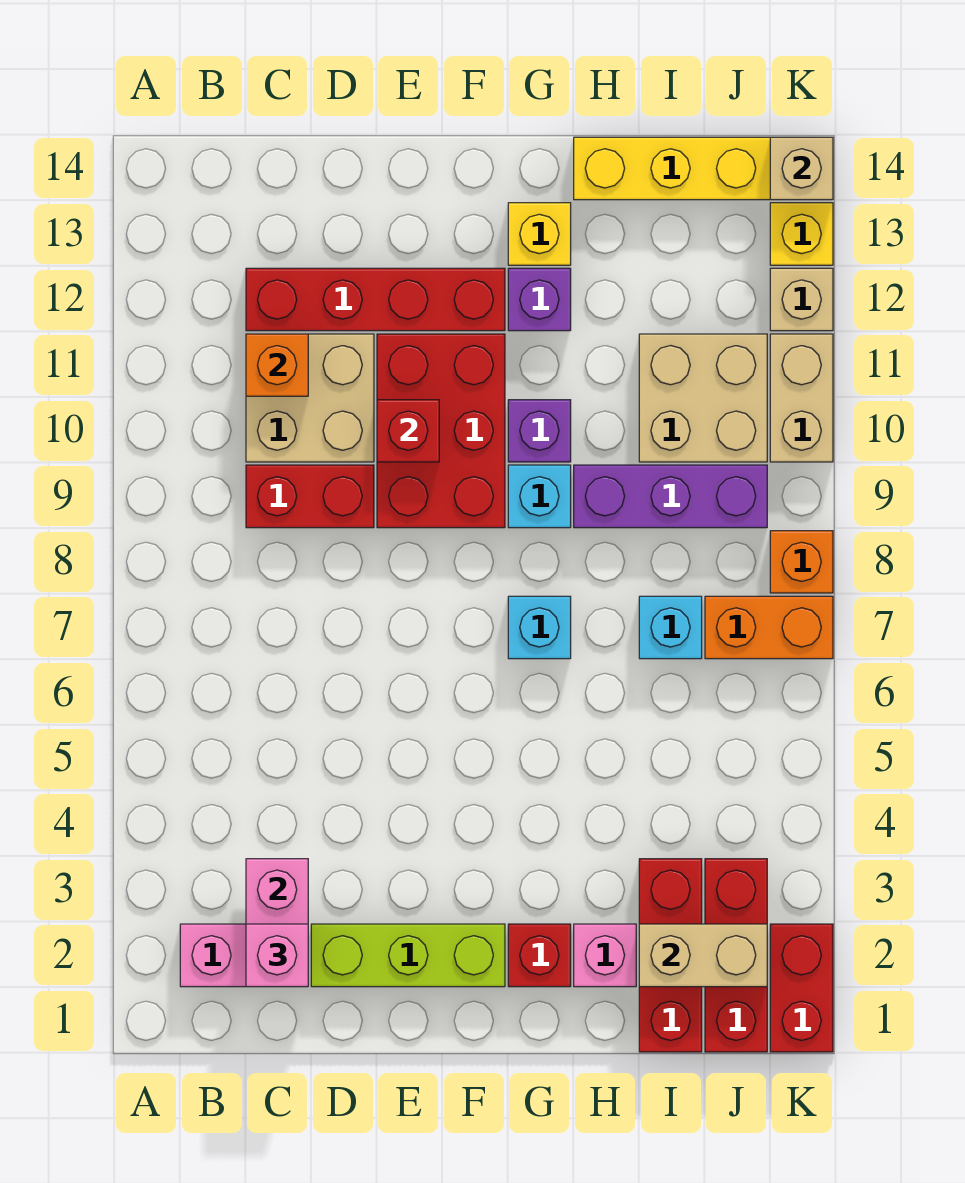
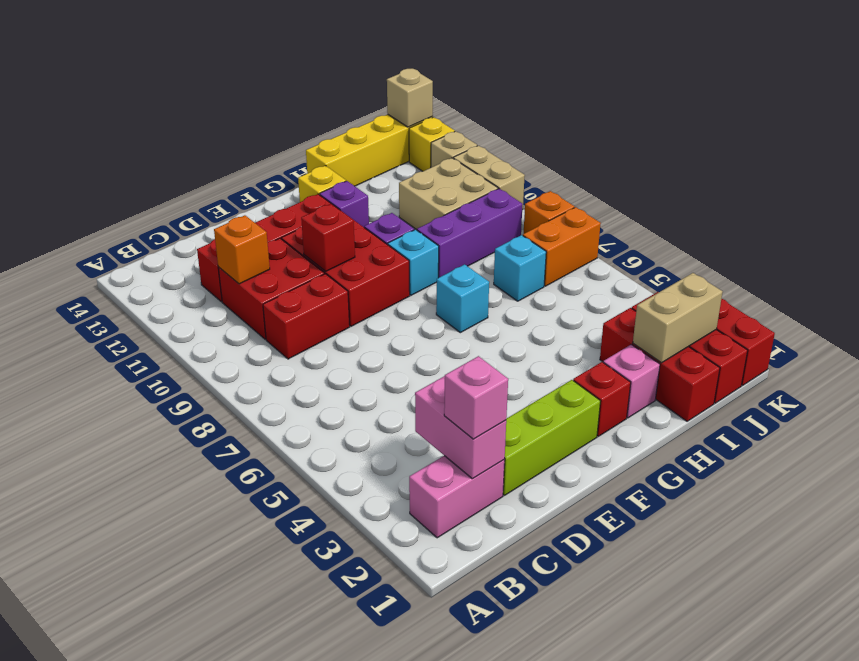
tan brick C10:D11 level 1 -> red brick C10:D11 level 1

